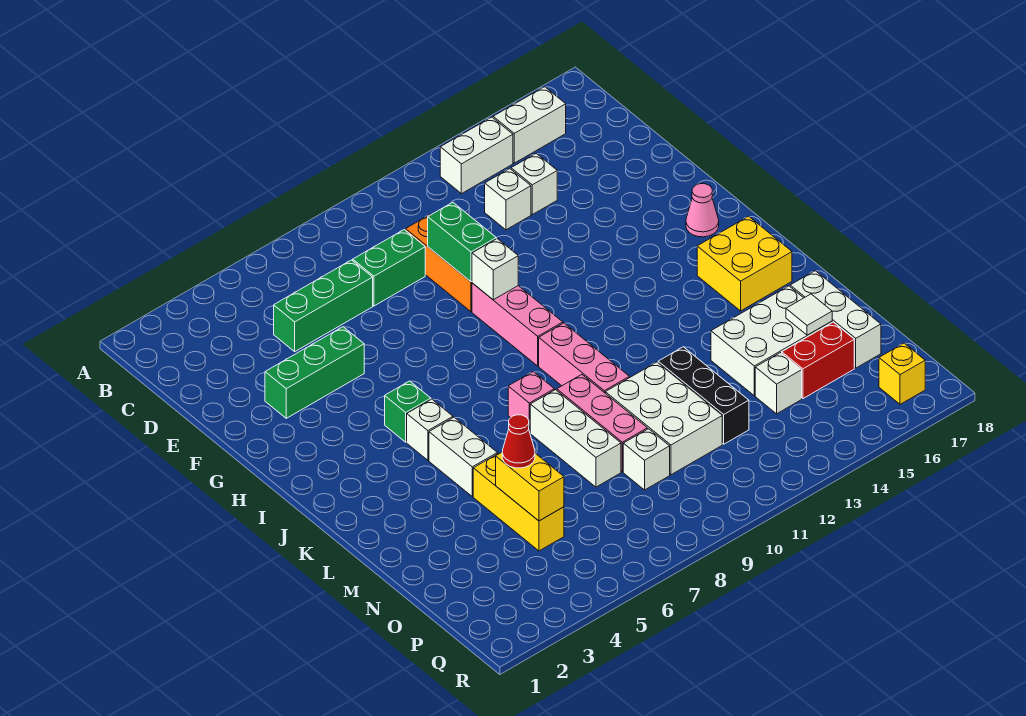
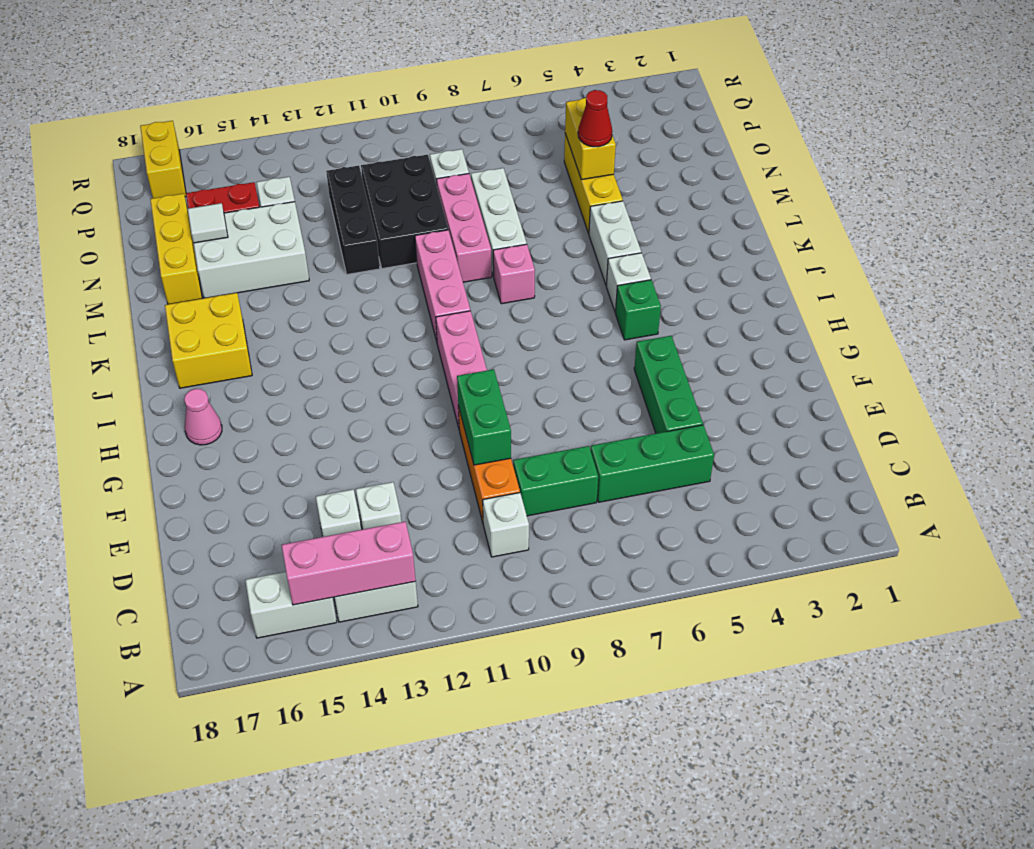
none -> pink brick B13:B15 level 2
green brick F3:F5 level 1 -> green brick E5:G5 level 1
white brick G10 level 2 -> white brick C10 level 1
white brick M10:O11 level 1 -> black brick M10:O11 level 1
white brick M17:O17 level 1 -> yellow brick M17:O17 level 1
yellow brick Q17 level 1 -> yellow brick Q17:R17 level 1

